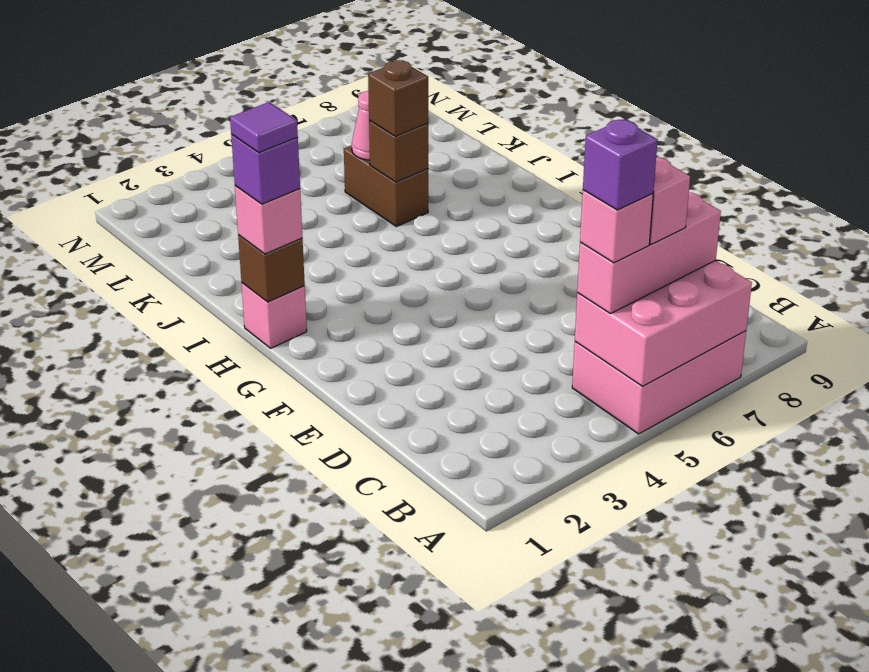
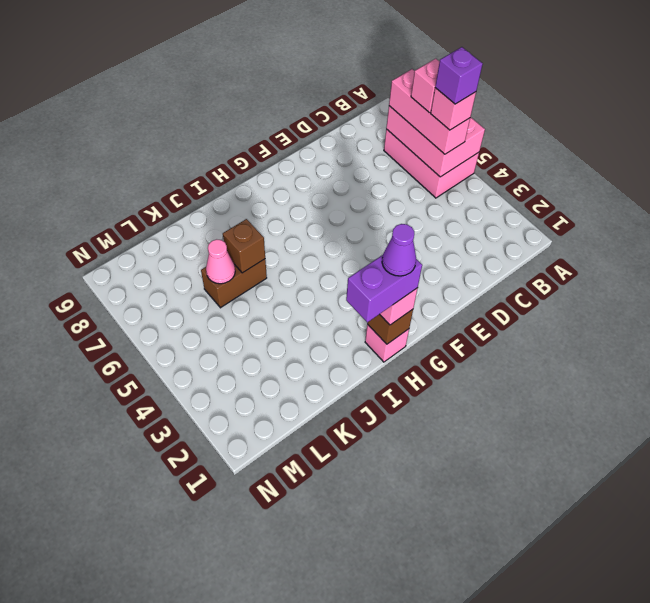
purple brick H1 level 4 -> purple brick H1:I1 level 4
purple tile H1 level 5 -> purple cone H1 level 5
brown brick J6 level 3 -> none

